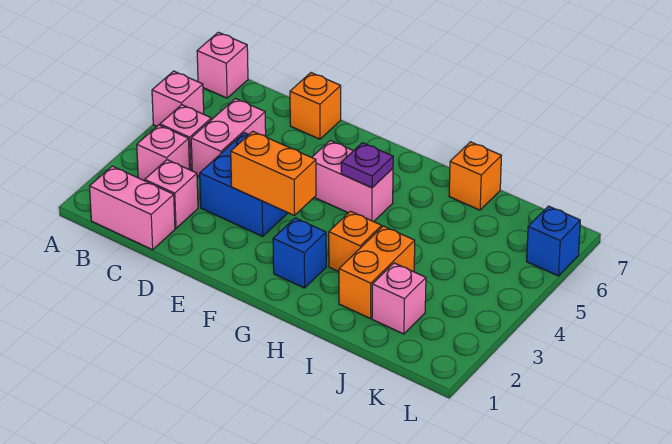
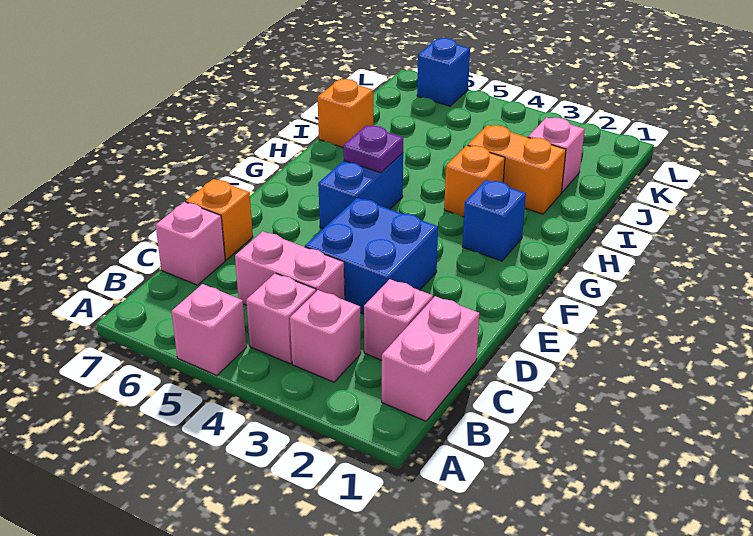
pink brick A7 level 1 -> pink brick C7 level 1
orange brick E3:F3 level 2 -> none
pink brick F5:G5 level 1 -> blue brick F5:G5 level 1

